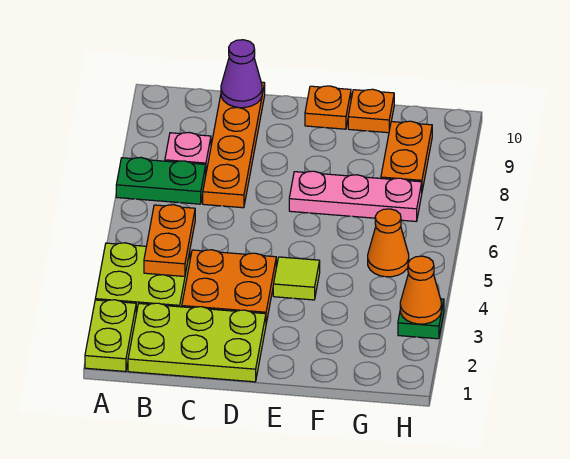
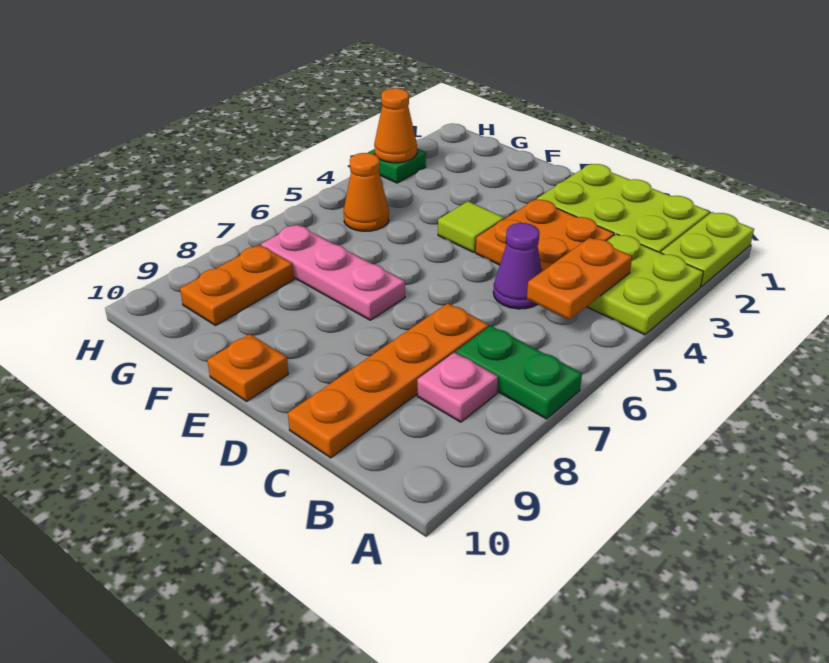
purple cone C10 level 2 -> purple cone C5 level 1
orange plate F10 level 1 -> none

